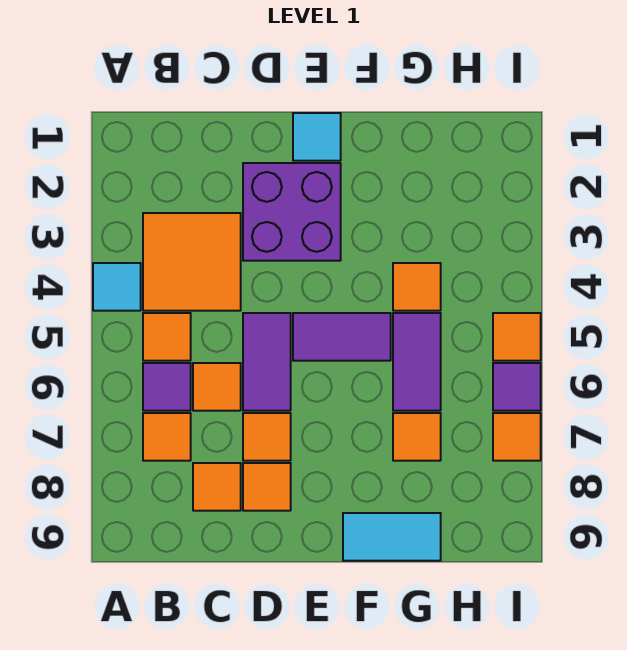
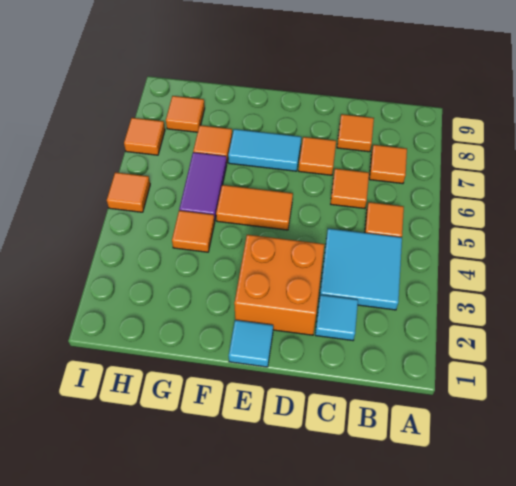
cyan tile A4 level 1 -> cyan tile C2 level 1
orange tile B3:C4 level 1 -> cyan tile B3:C4 level 1
purple tile B6 level 1 -> none
purple brick D2:E3 level 1 -> orange brick D2:E3 level 1
purple tile D5:D6 level 1 -> none
orange tile D8 level 1 -> orange tile H8 level 1
purple tile E5:F5 level 1 -> orange tile E5:F5 level 1
cyan tile F9:G9 level 1 -> cyan tile E7:F7 level 1
purple tile I6 level 1 -> none

